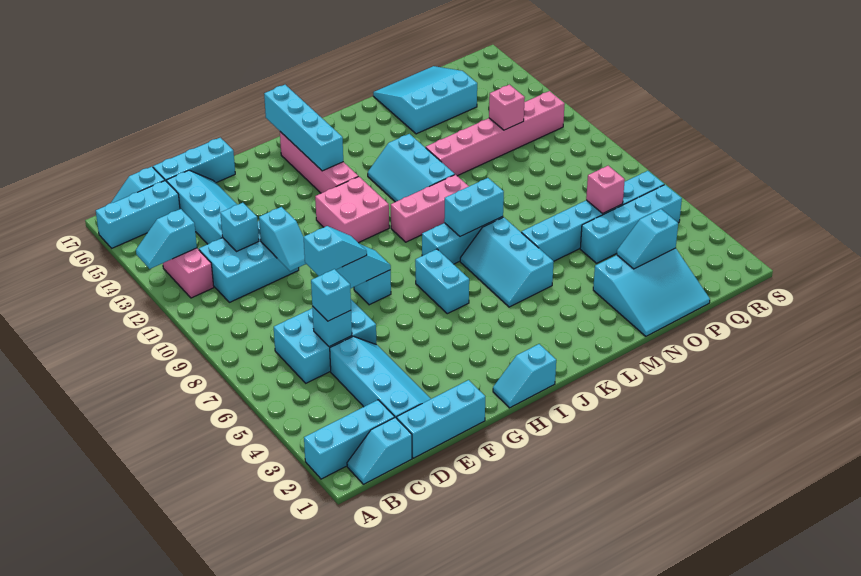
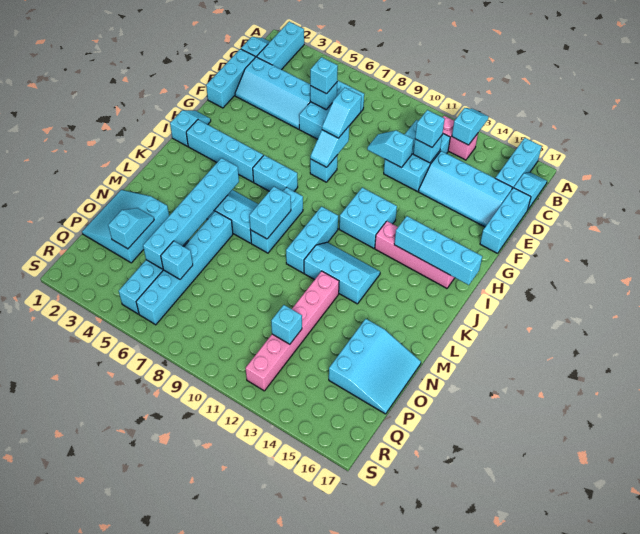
none -> cyan brick D12 level 3
pink brick H11:I12 level 1 -> cyan brick H11:I12 level 1
none -> cyan brick I2:I5 level 1
pink brick J10:L10 level 1 -> cyan brick J10:L10 level 1
none -> cyan brick K5:P5 level 2
pink brick P6 level 2 -> cyan brick P6 level 2
pink brick P12 level 2 -> cyan brick P12 level 2

